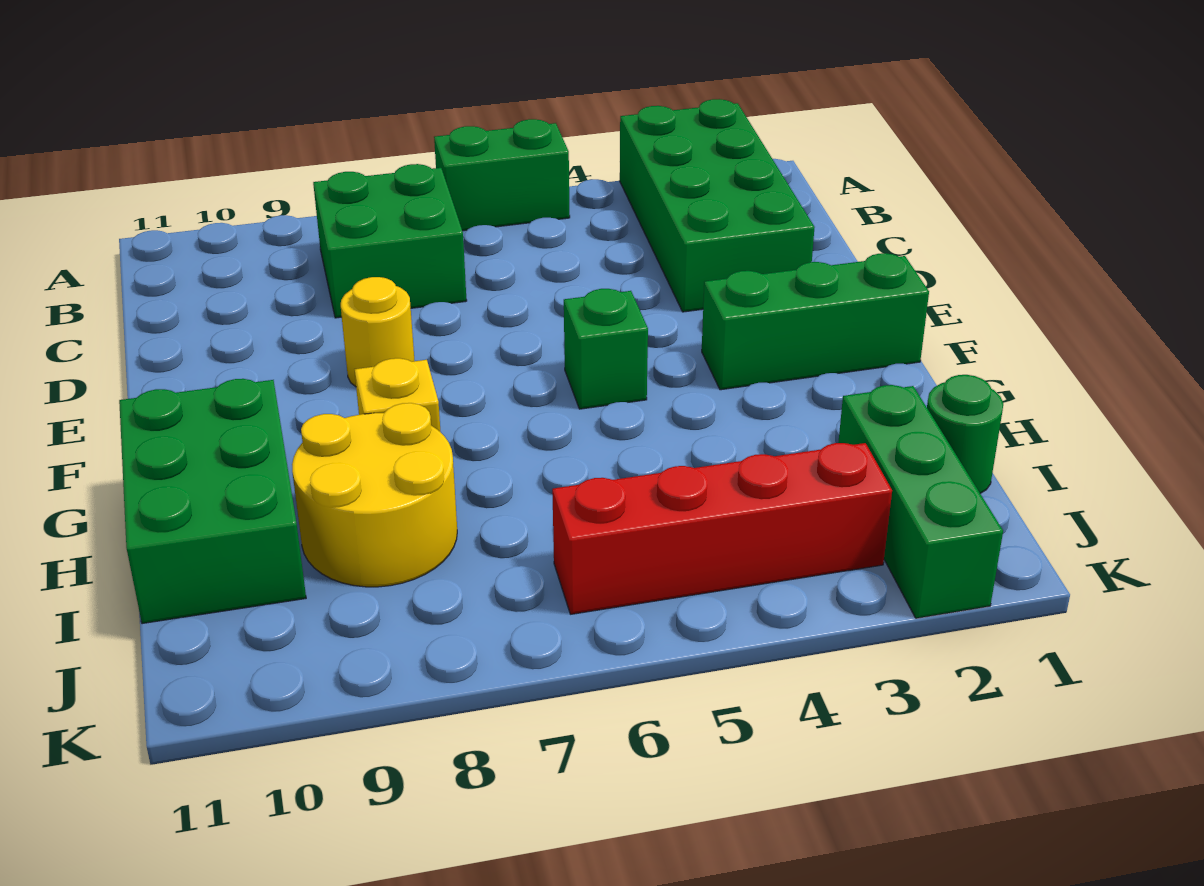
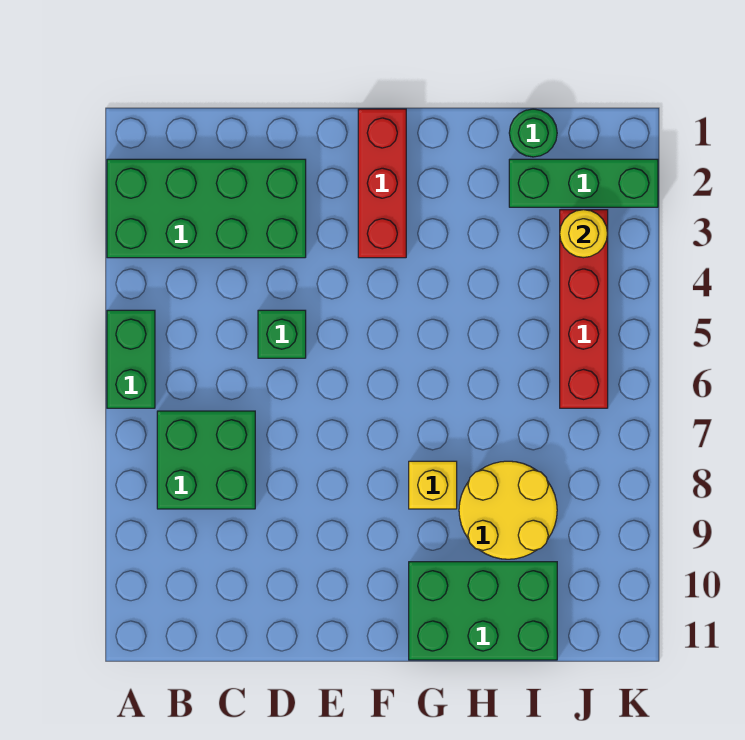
yellow round brick E8 level 1 -> yellow round brick J3 level 2
green brick F1:F3 level 1 -> red brick F1:F3 level 1
green brick F5 level 1 -> green brick D5 level 1

